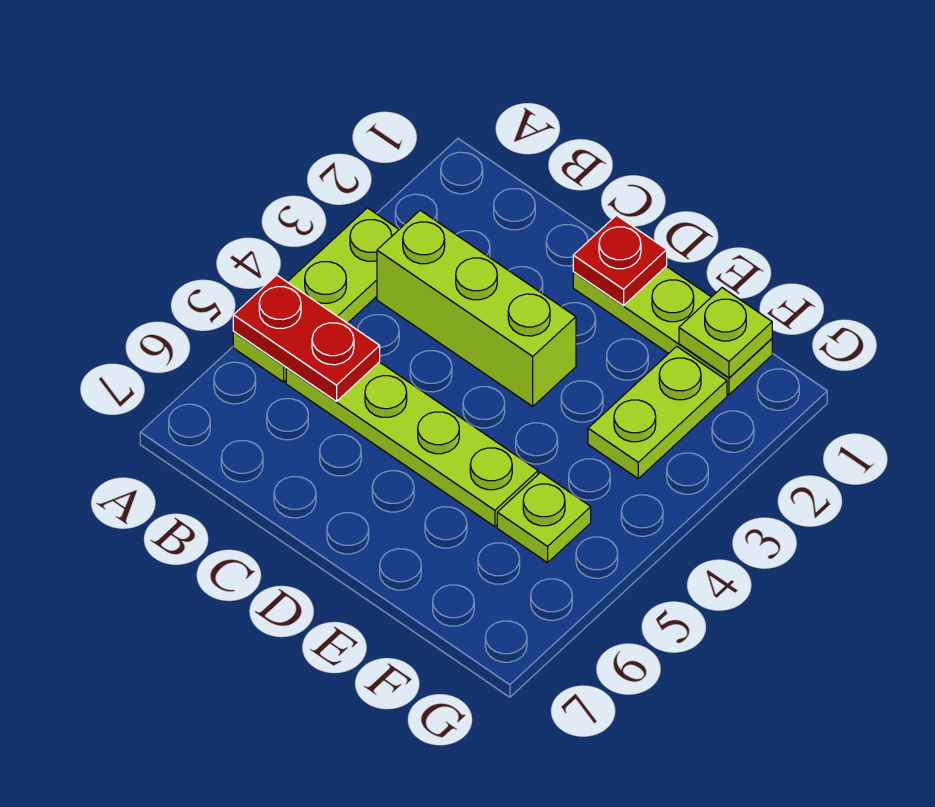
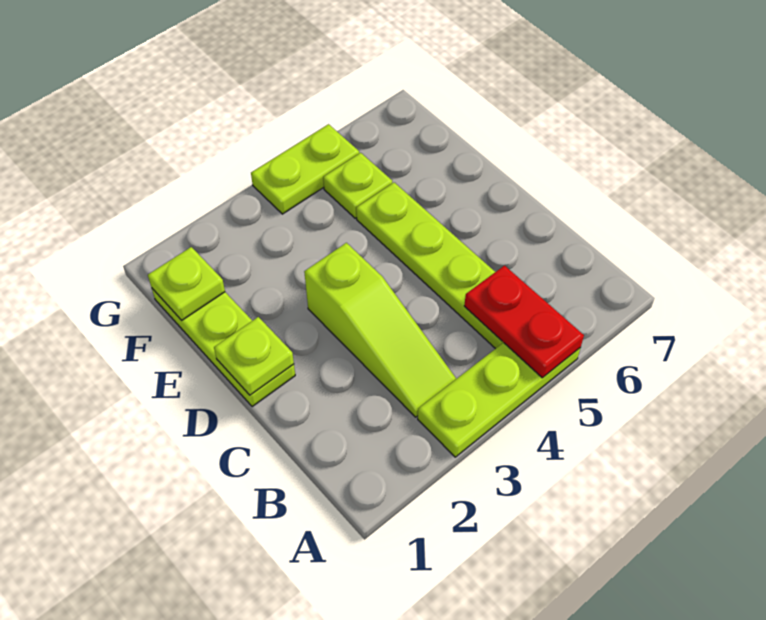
lime brick B3:D3 level 1 -> lime slope B3:D3 level 1 top D
red plate D1 level 2 -> lime plate D1 level 2
lime plate F2:F3 level 1 -> lime plate G4:G5 level 1

